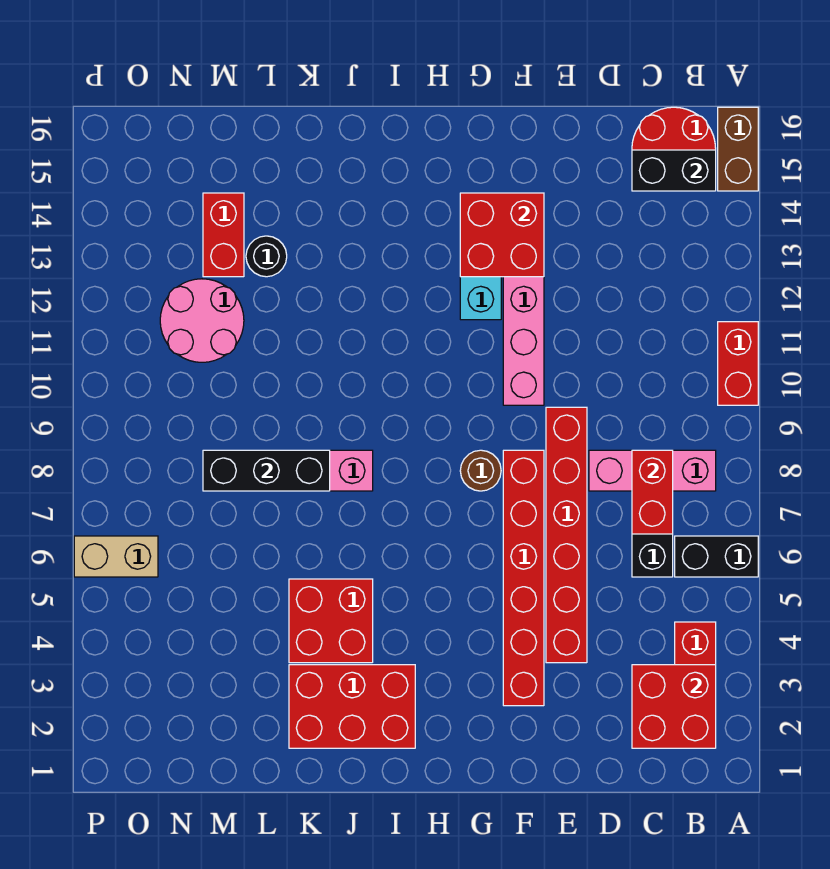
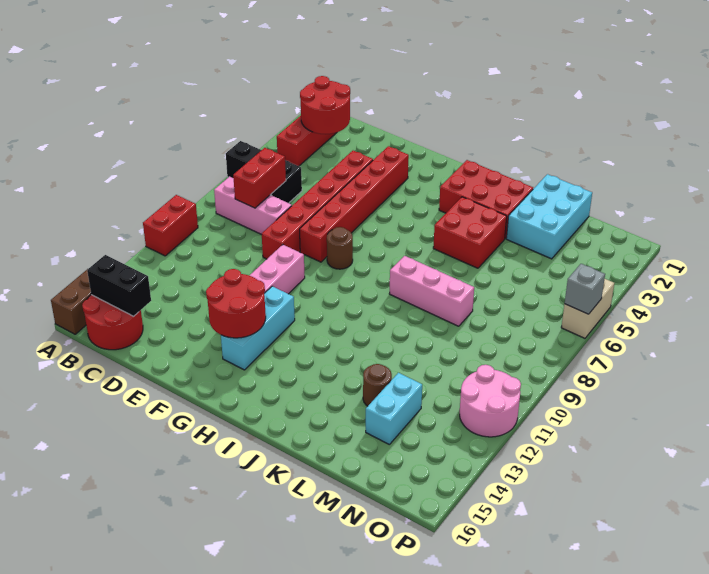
red brick B2:C3 level 2 -> red round brick B2:C3 level 2
red brick F13:G14 level 2 -> red round brick F13:G14 level 2
black brick K8:M8 level 2 -> none
none -> cyan brick L1:M3 level 1
black round brick L13 level 1 -> brown round brick L13 level 1
pink round brick M11:N12 level 1 -> pink round brick O11:P12 level 1
red brick M13:M14 level 1 -> cyan brick M13:M14 level 1
tan brick O6:P6 level 1 -> tan brick P5:P6 level 1
none -> grey brick P6 level 2

